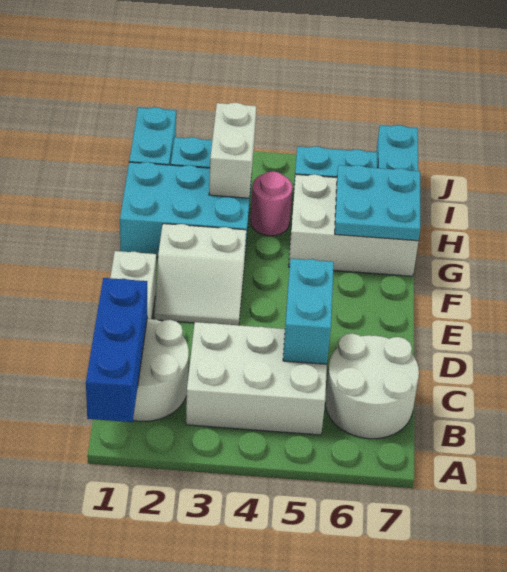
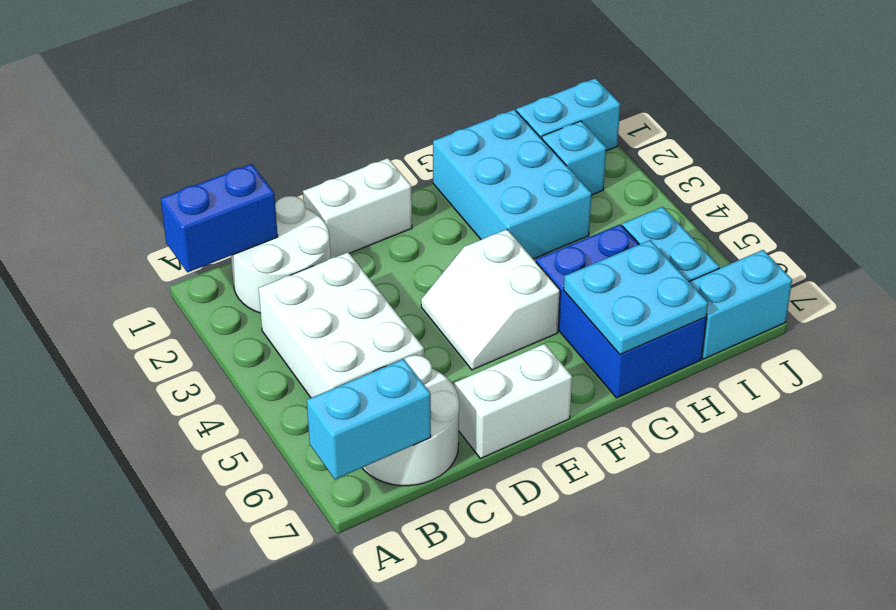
blue brick A1:C1 level 2 -> blue brick A1:B1 level 2
cyan brick C5:D5 level 2 -> cyan brick A7:B7 level 2
white slope E2:F3 level 1 top F -> white slope E4:F5 level 1 top F
white brick G5:H7 level 1 -> blue brick G5:H7 level 1
white brick H3:I3 level 2 -> white brick D7:E7 level 1
pink round brick H4 level 1 -> none

